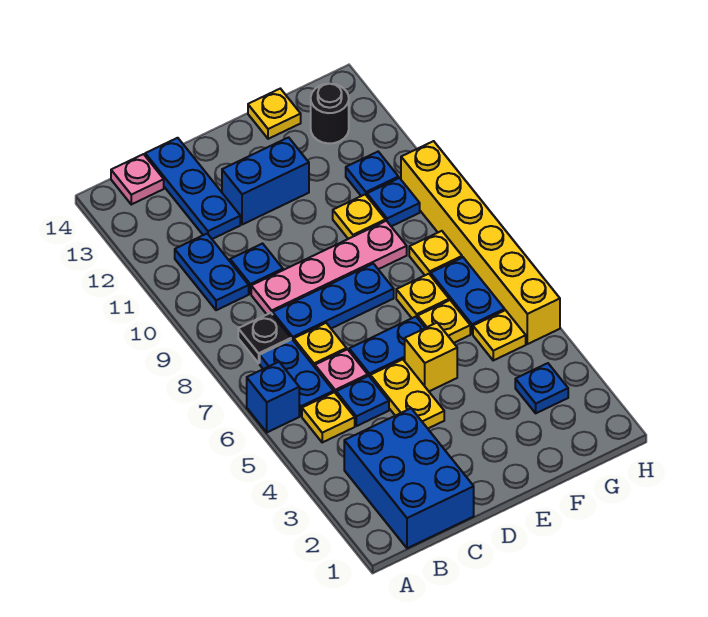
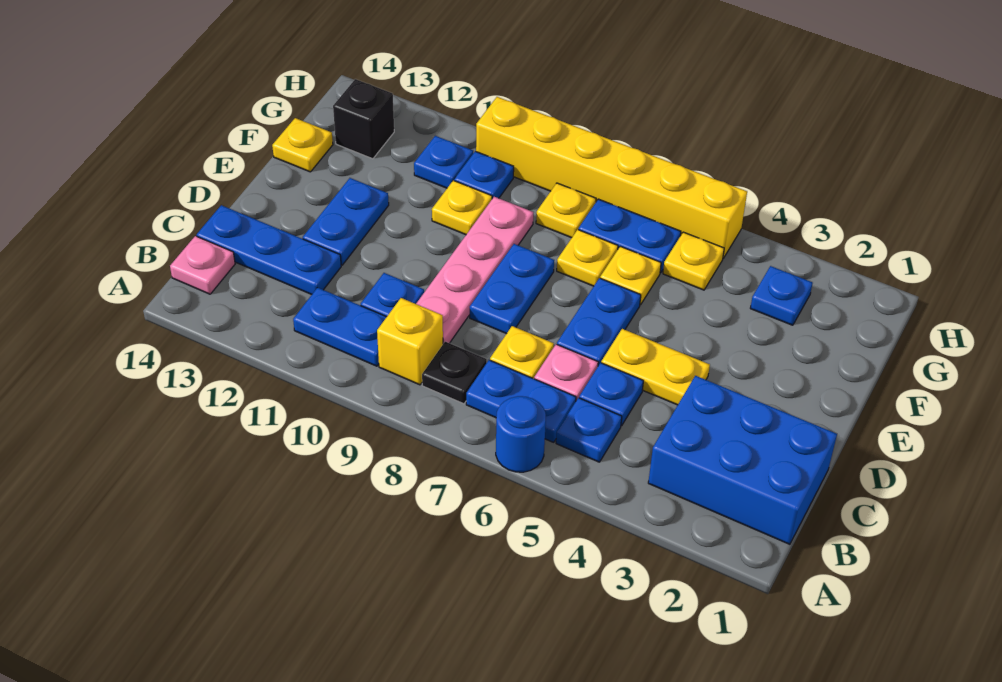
blue brick A6 level 1 -> blue round brick A6 level 1
yellow plate B5 level 1 -> blue plate B5 level 1
blue plate C8:E8 level 1 -> blue plate D8:E8 level 1
blue brick D12:E12 level 1 -> blue plate D12:E12 level 1
yellow brick E5 level 1 -> yellow brick B9 level 1
black round brick G13 level 1 -> black brick G13 level 1

